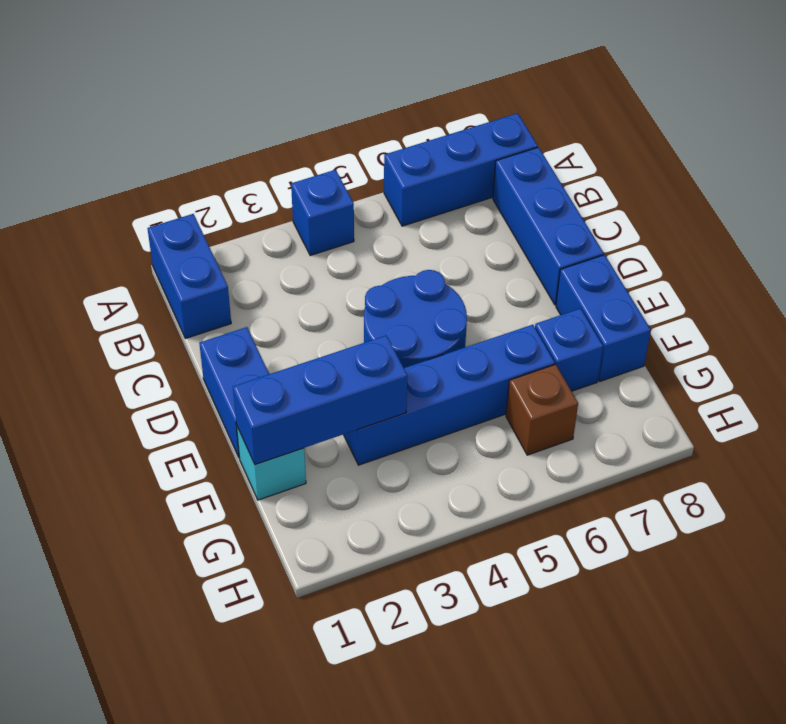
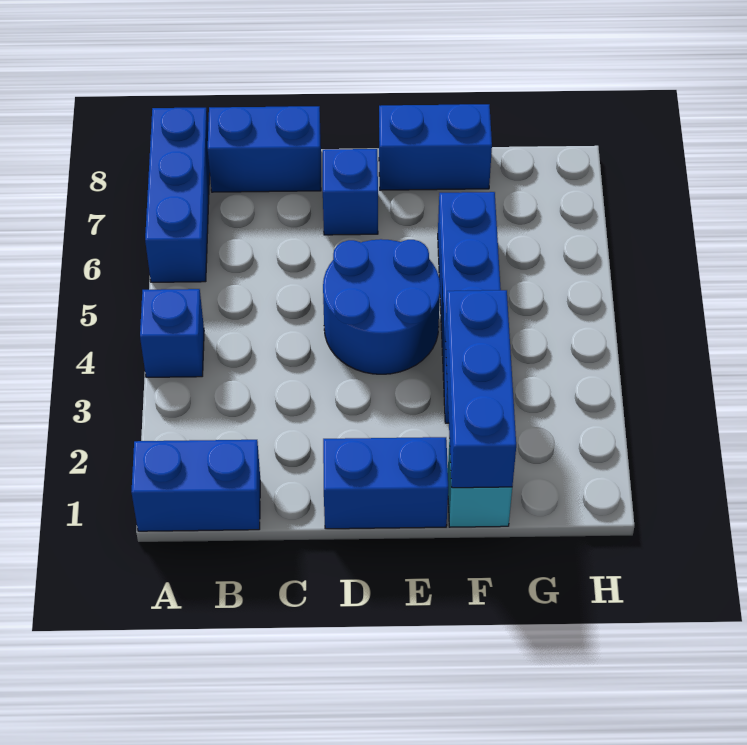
blue brick B8:D8 level 1 -> blue brick B8:C8 level 1
blue brick F7 level 1 -> blue brick D7 level 1
brown brick G6 level 1 -> none

